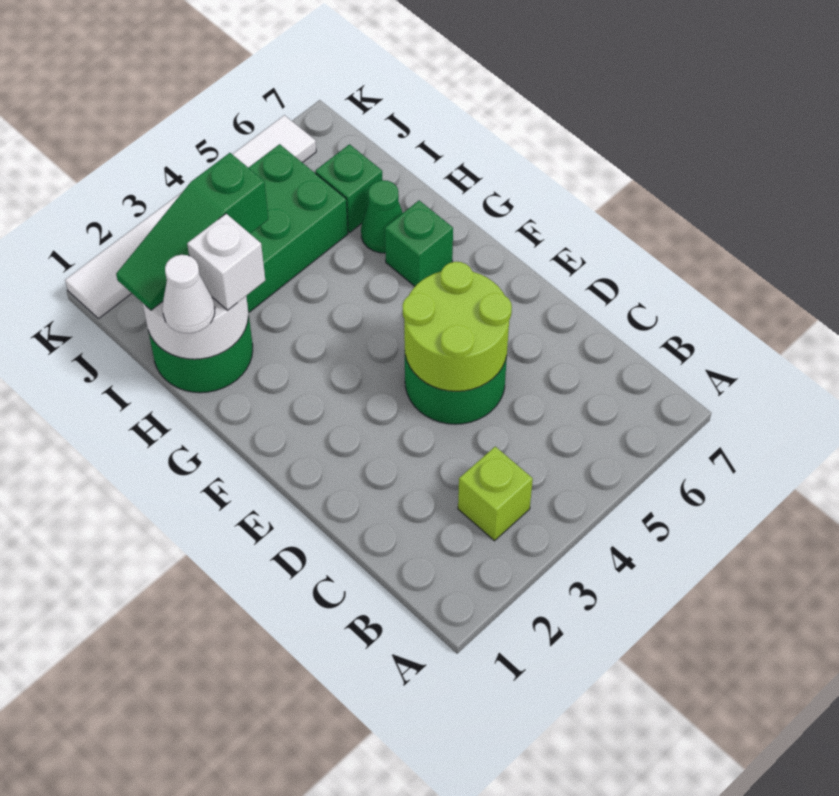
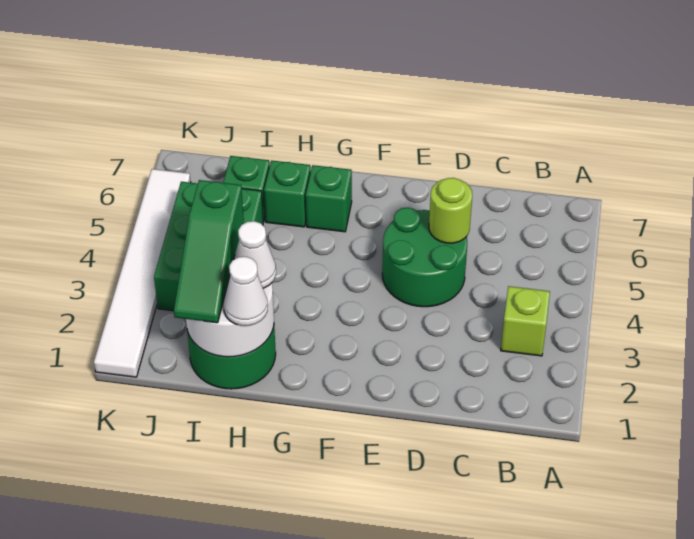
lime round brick D4:E5 level 2 -> lime round brick D5 level 2
white brick H2 level 3 -> white cone H2 level 3
green cone H6 level 1 -> green brick H6 level 1

